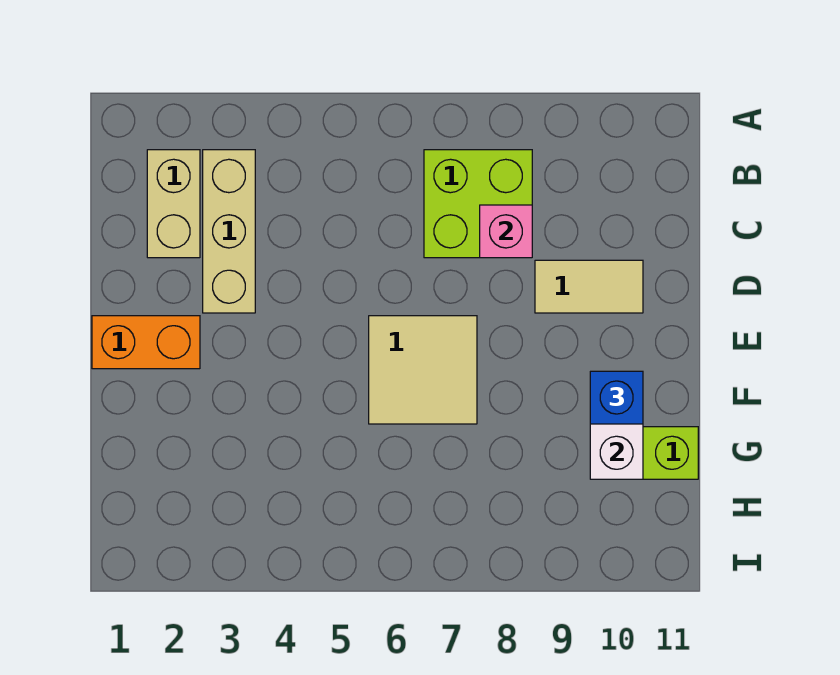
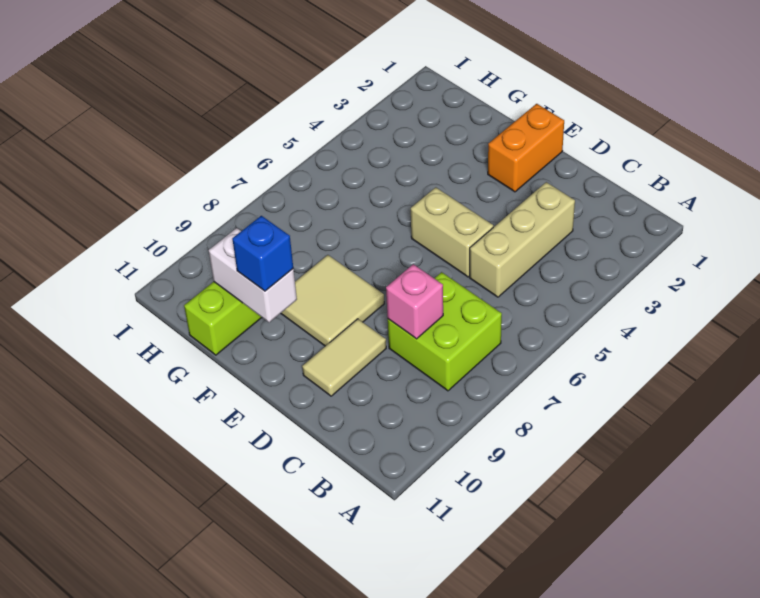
tan brick B2:C2 level 1 -> tan brick D5:E5 level 1
tan brick B3:D3 level 1 -> tan brick C3:C5 level 1
tan tile E6:F7 level 1 -> tan tile E8:F9 level 1

